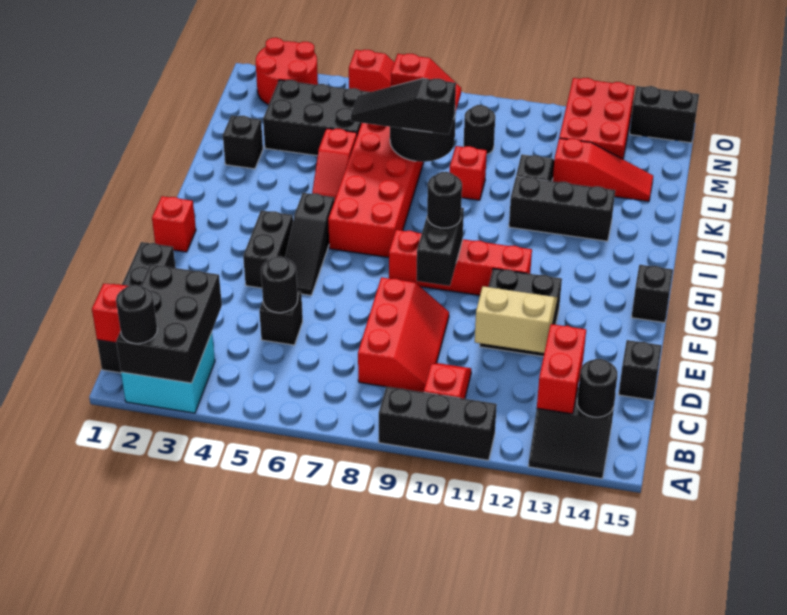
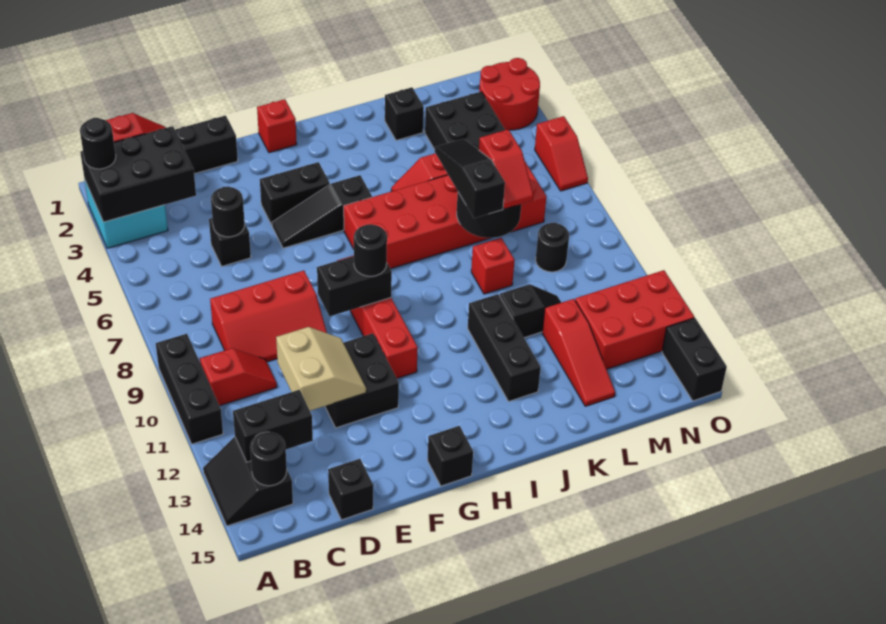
red brick B13:C13 level 2 -> black brick B13:C13 level 2

